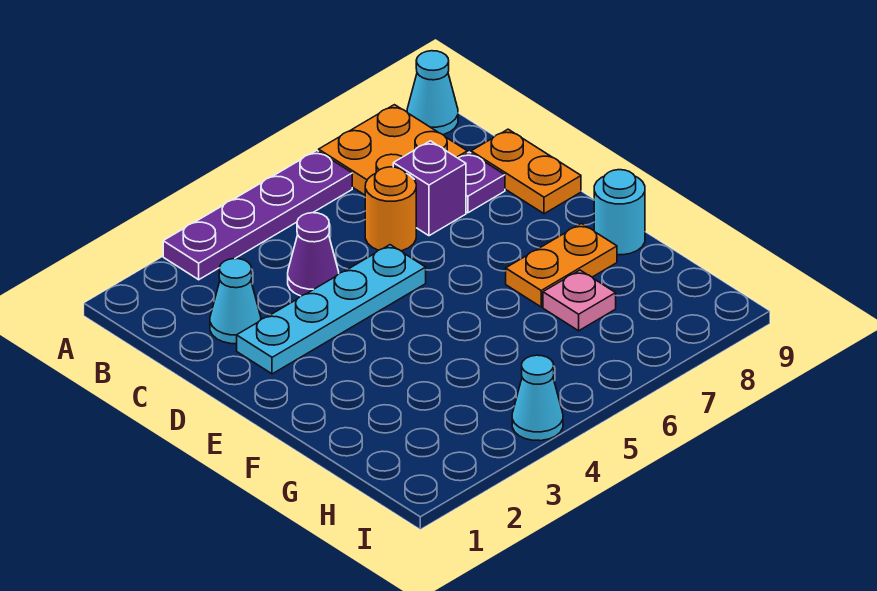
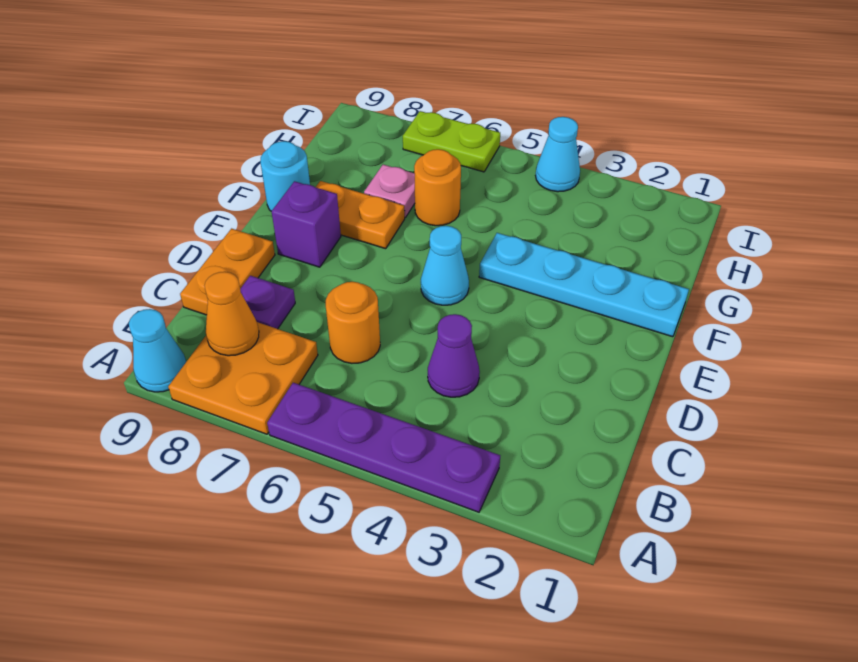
none -> orange cone B8 level 2
cyan cone C2 level 1 -> cyan cone E5 level 1
purple brick C7 level 1 -> purple brick E8 level 1
cyan plate D2:D5 level 1 -> cyan plate F1:F4 level 1
none -> orange round brick G6 level 1
none -> lime plate I6:I7 level 1

